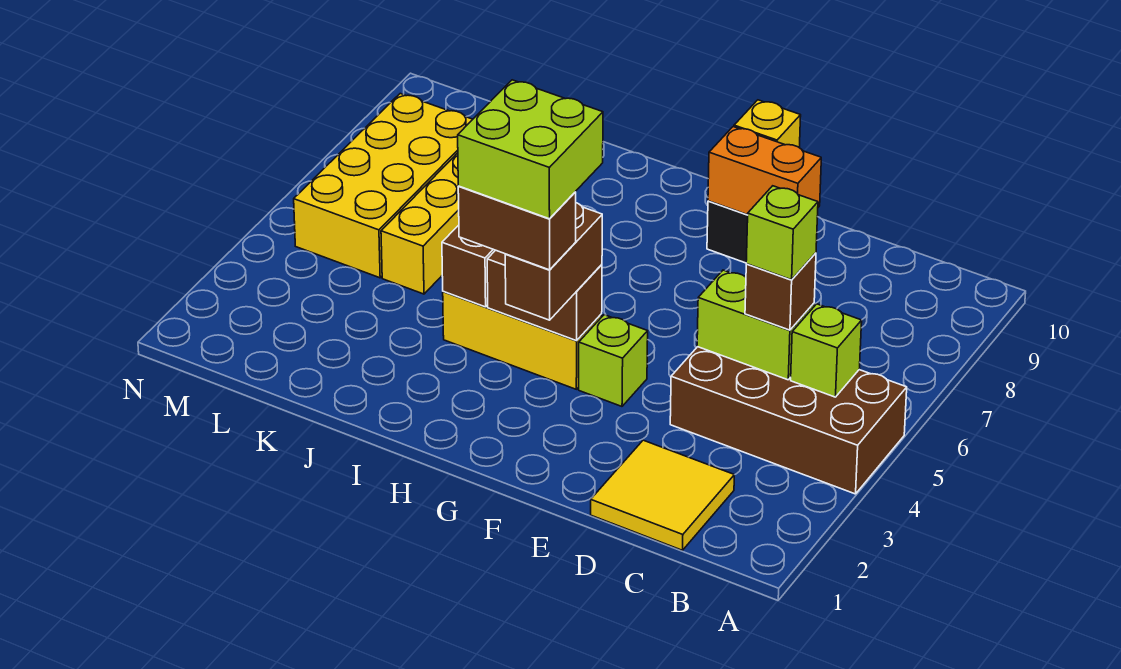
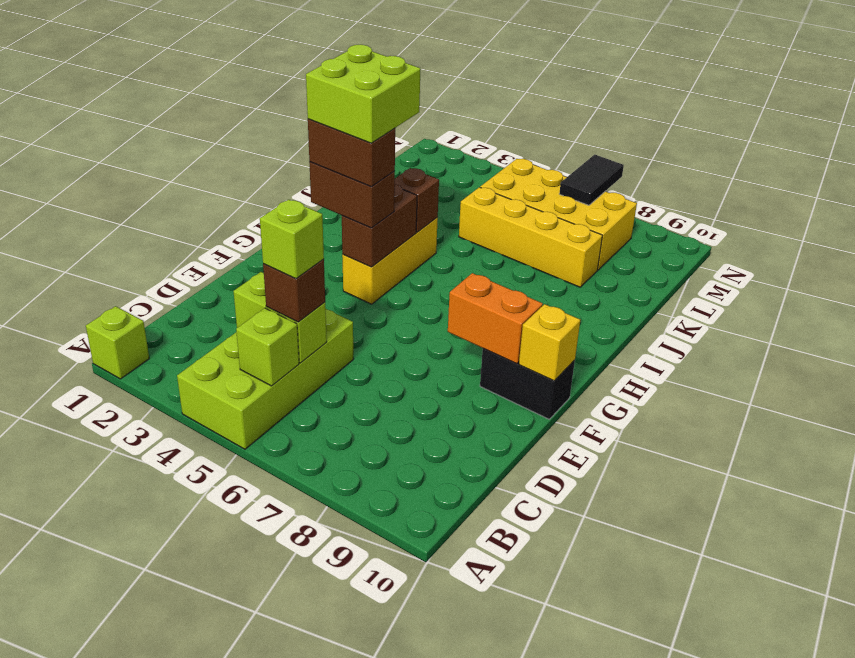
brown brick A4:D5 level 1 -> lime brick A4:D5 level 1
yellow tile C1:D2 level 1 -> none
lime brick C5:D5 level 2 -> lime brick C4:C5 level 2
orange brick E9:F9 level 2 -> orange brick F8:F9 level 2
lime brick F4 level 1 -> lime brick A1 level 1
brown brick G3:H3 level 4 -> brown brick G3:G4 level 4
none -> black tile M7:N7 level 2

